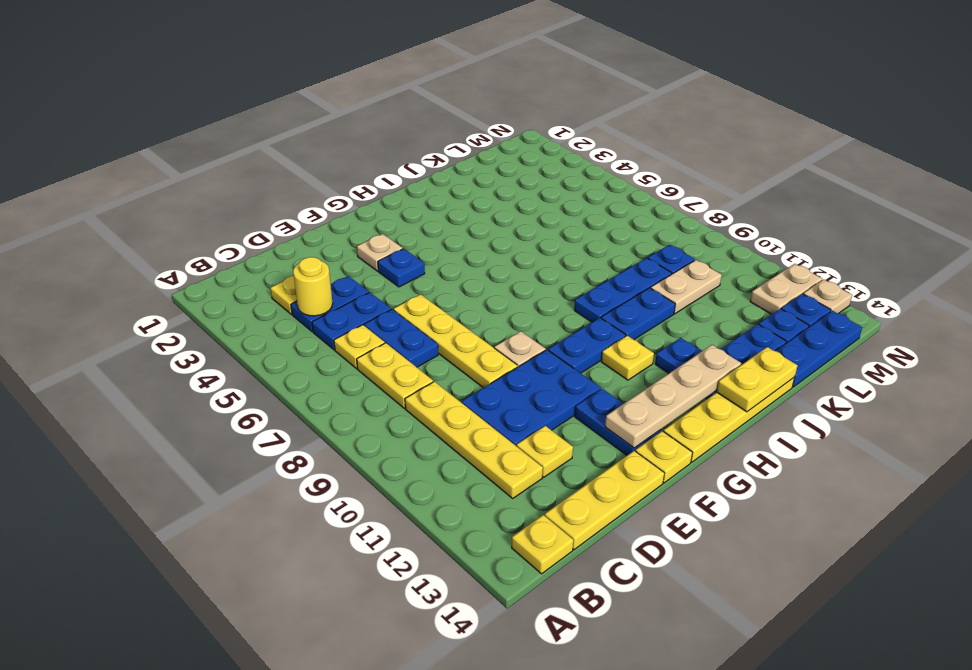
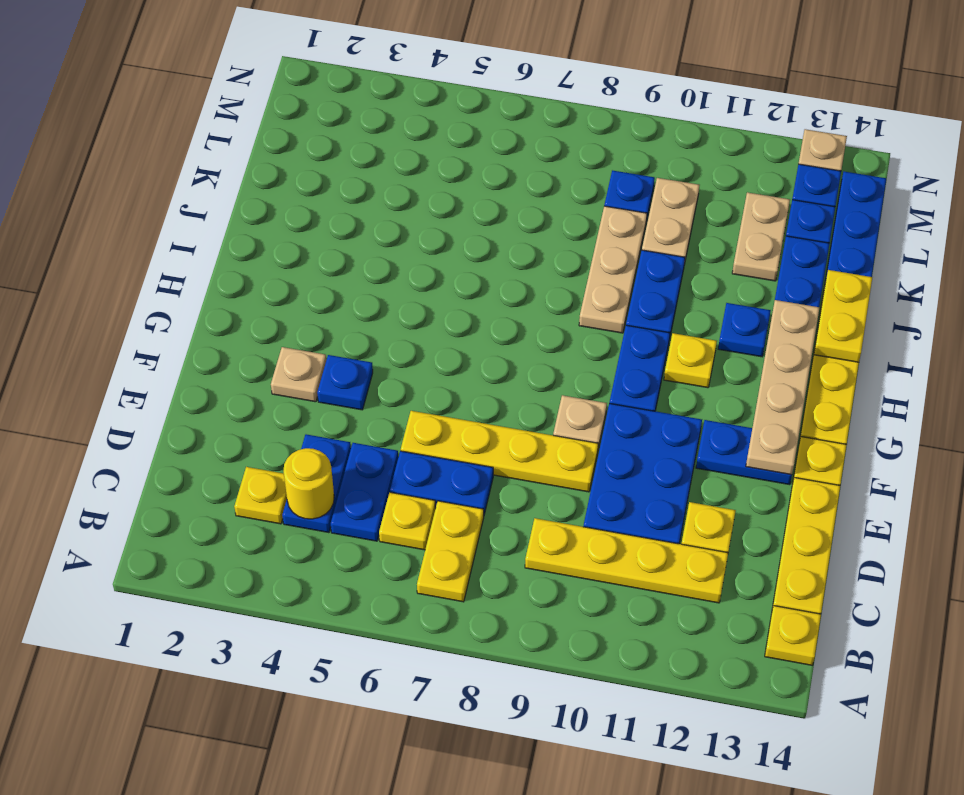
yellow plate C7:C8 level 1 -> yellow plate B7:C7 level 1
blue plate I9:K9 level 1 -> tan plate I9:K9 level 1
tan plate M12:N12 level 1 -> tan plate K12:L12 level 1

